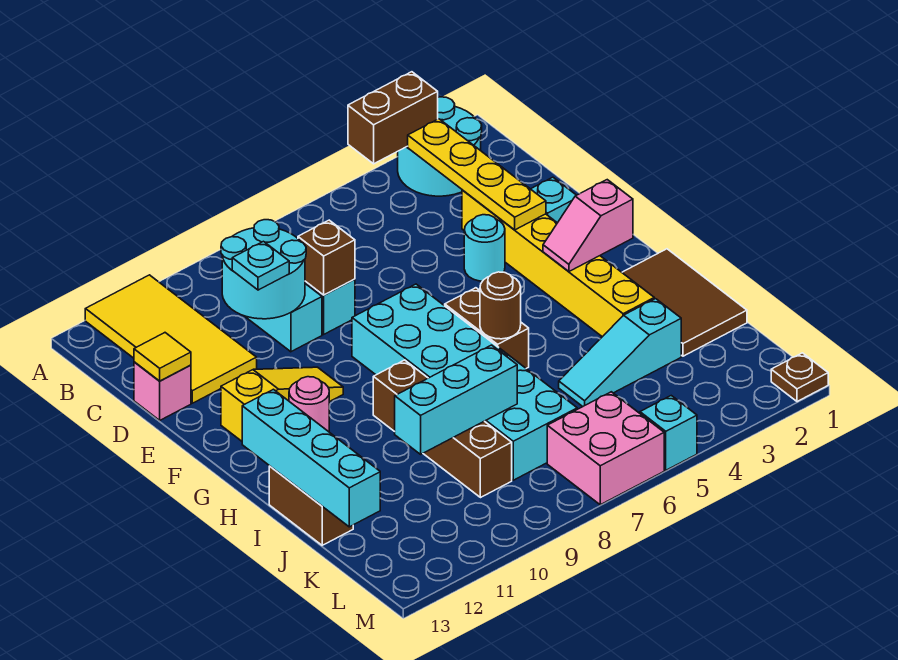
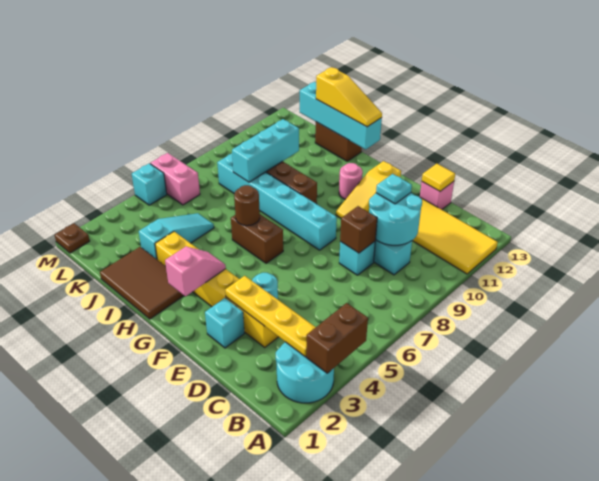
cyan brick F7:K8 level 1 -> cyan brick F8:K8 level 1
none -> yellow slope H13:J13 level 3 top J
pink brick L6:M7 level 1 -> pink brick L6:M6 level 1

